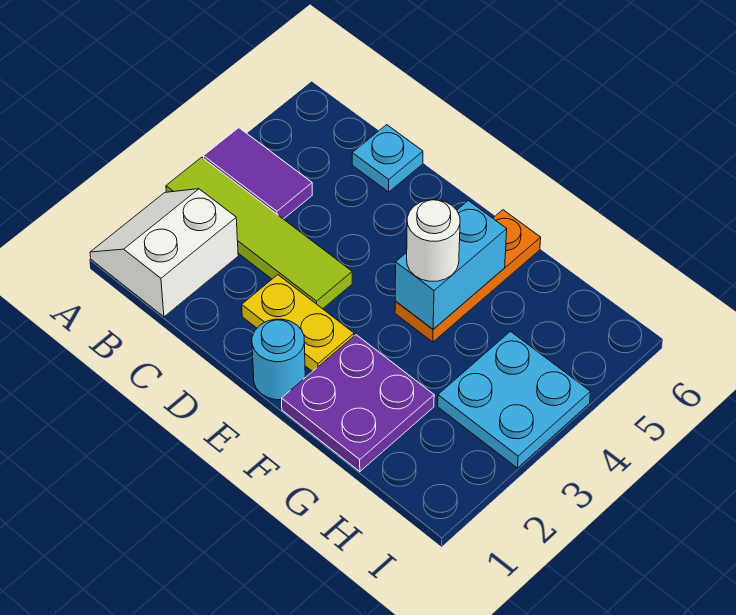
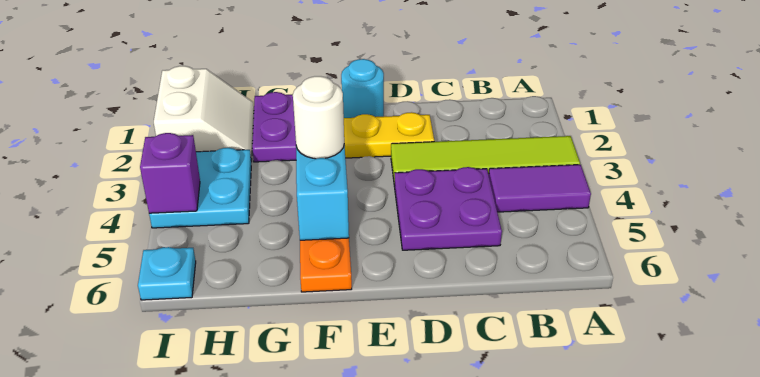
white slope A1:B2 level 1 top B -> white slope H1:I2 level 1 top I
none -> purple plate C4:D5 level 1
cyan plate C6 level 1 -> cyan plate I6 level 1
none -> purple brick I4 level 2

